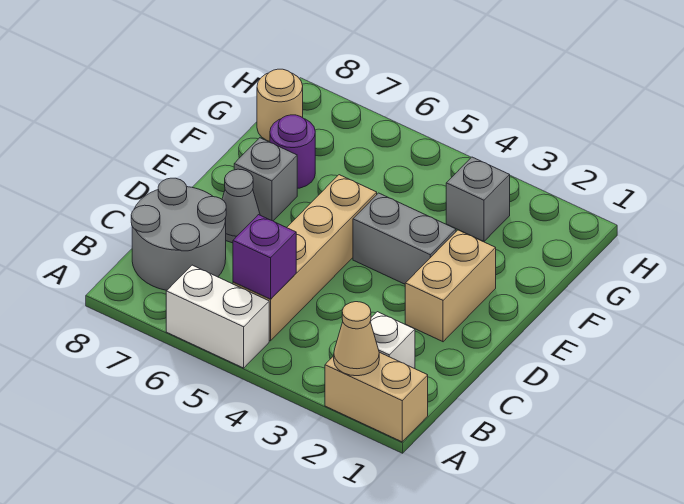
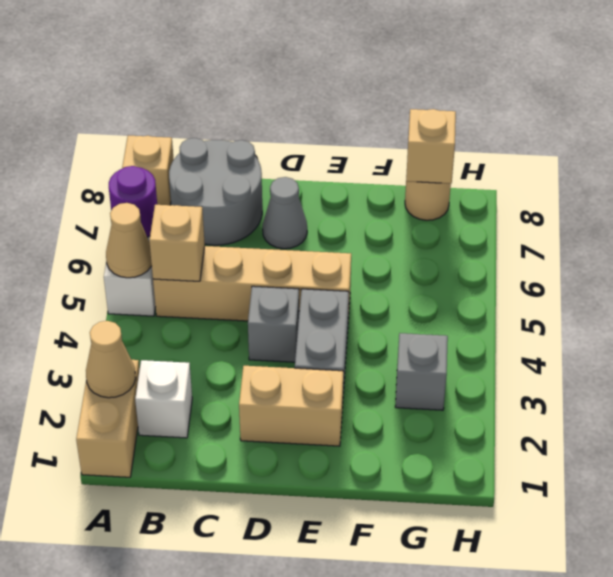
none -> tan cone A5 level 2
none -> tan brick A8 level 1
purple brick B5 level 2 -> tan brick B5 level 2
grey brick E7 level 1 -> grey brick D4 level 1
purple round brick F7 level 1 -> purple round brick A6 level 2
none -> tan brick G8 level 2

